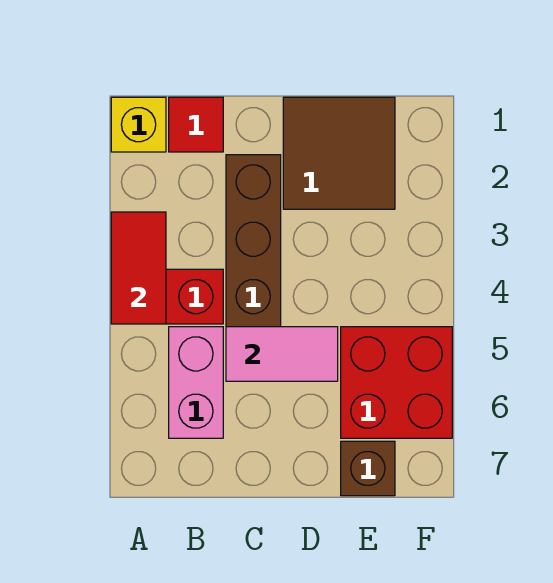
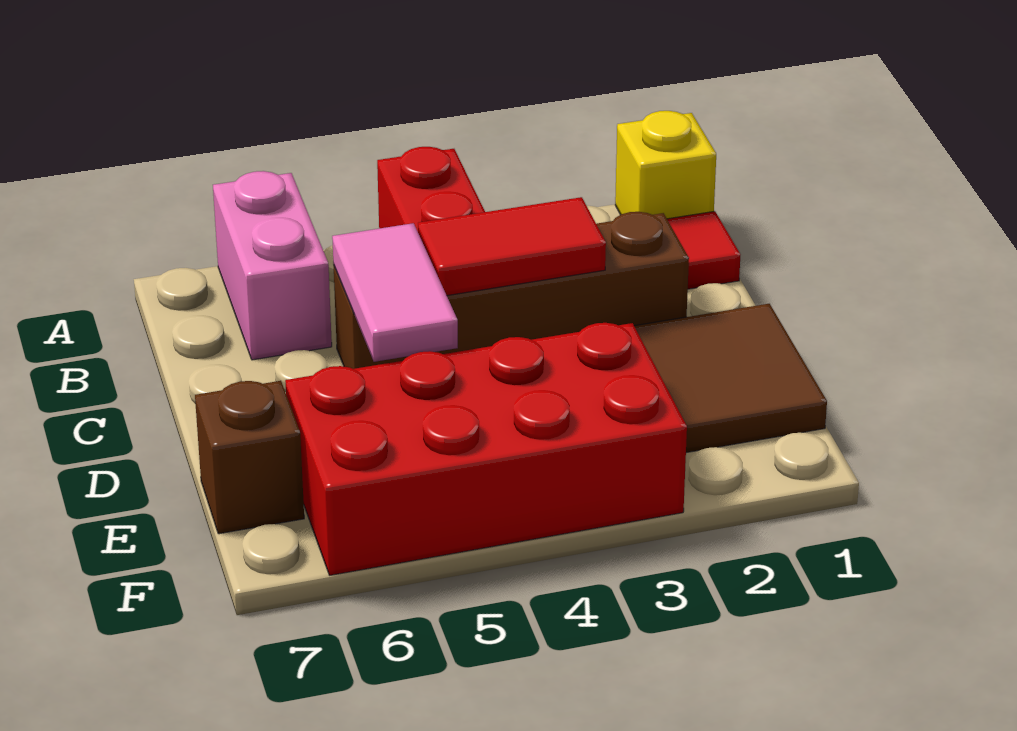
red tile A3:A4 level 2 -> red tile C3:C4 level 2
pink brick B5:B6 level 1 -> pink brick A6:B6 level 1
red brick E5:F6 level 1 -> red brick E3:F6 level 1

